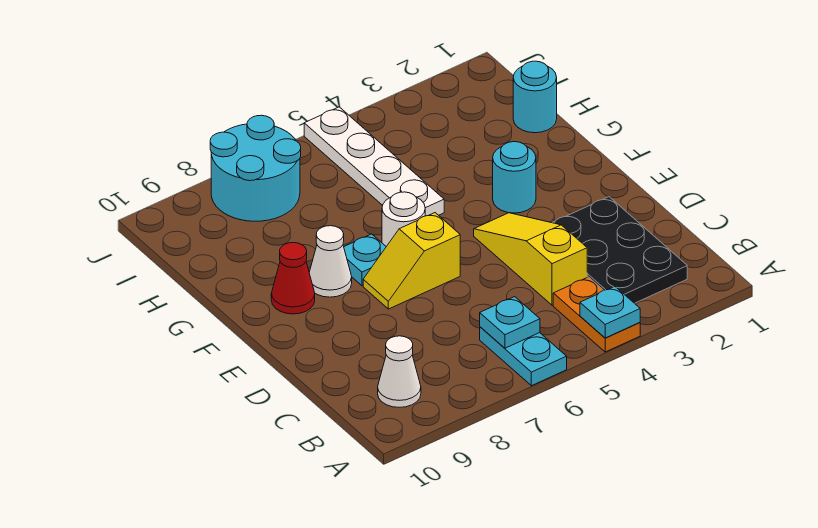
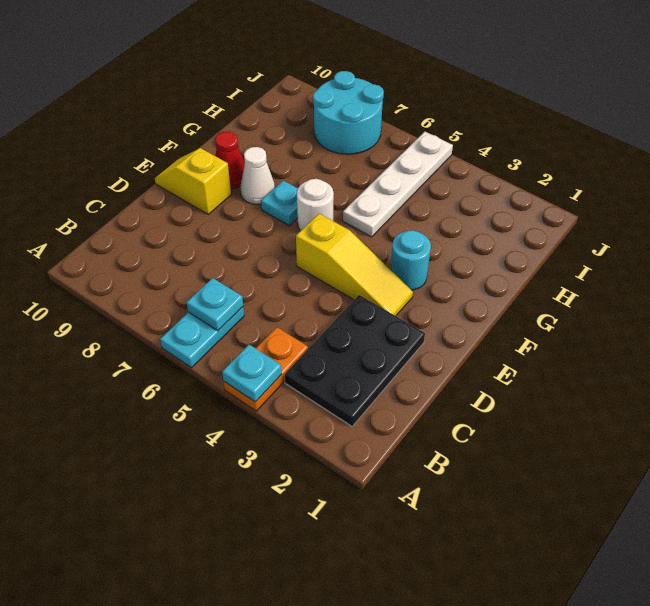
white cone B9 level 1 -> none
yellow slope C4:E4 level 1 top C -> yellow slope E3:E5 level 1 top 5
yellow slope E6:E7 level 1 top 6 -> yellow slope E9:E10 level 1 top 9
cyan round brick H1 level 1 -> none

